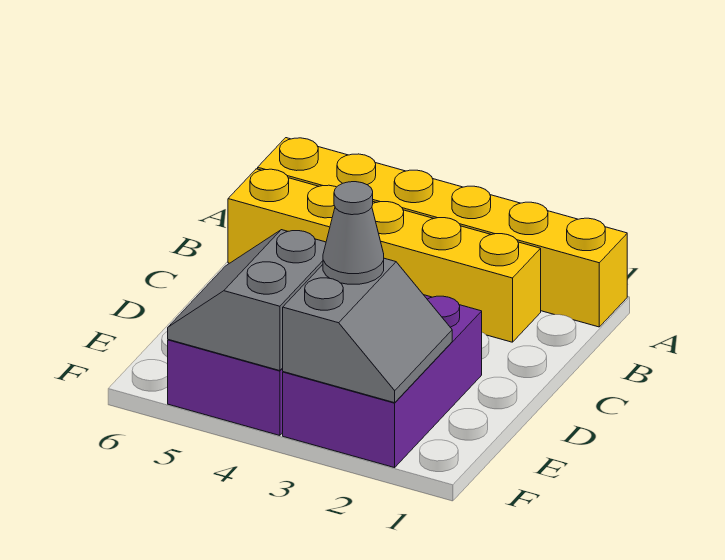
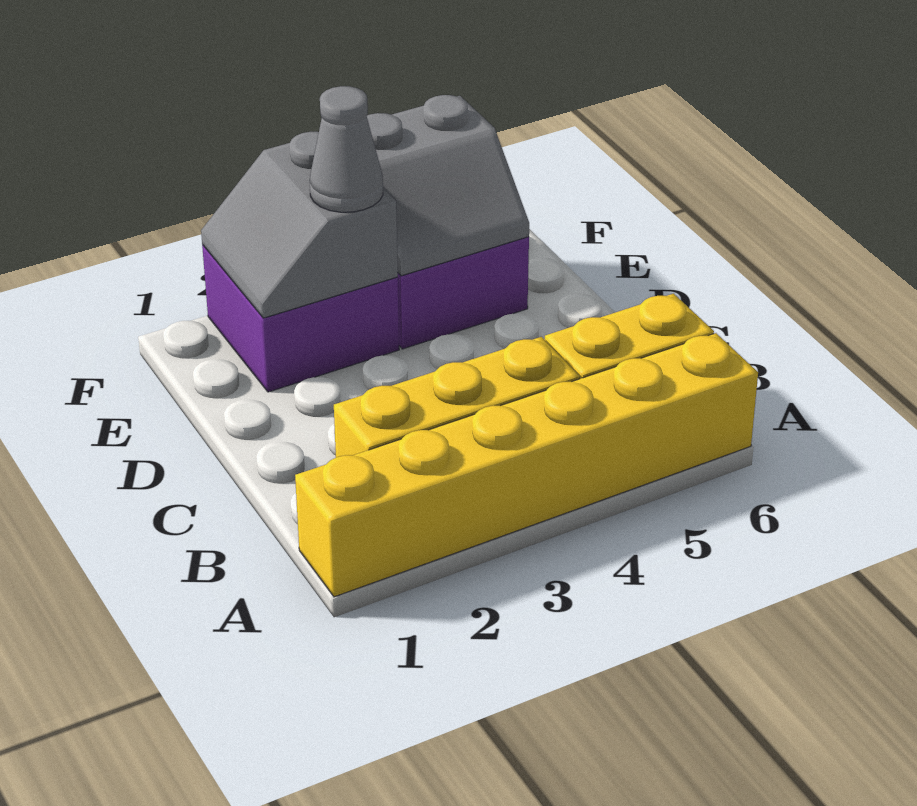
purple brick D2:F3 level 1 -> purple brick E2:F3 level 1
grey slope E4:F5 level 2 top 4 -> grey slope E4:F5 level 2 top F

